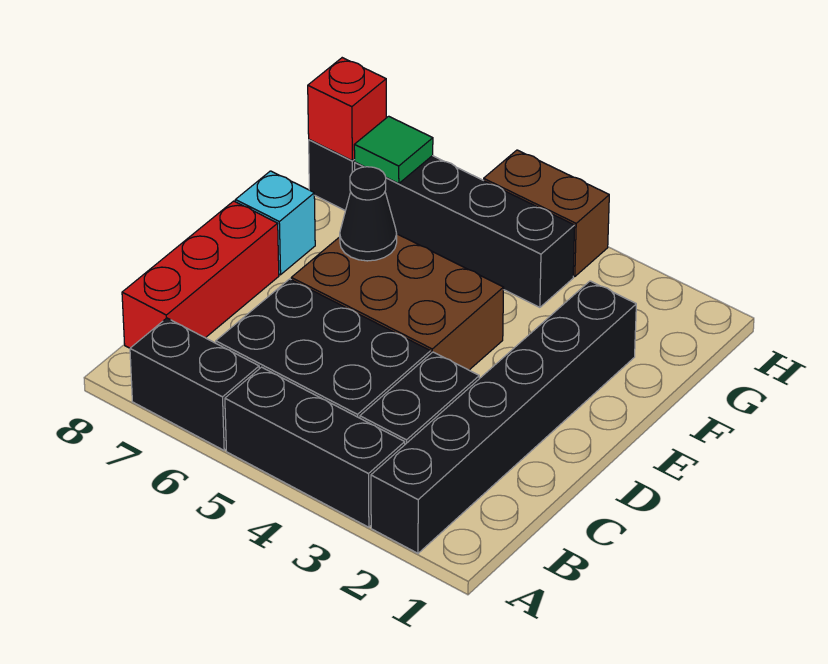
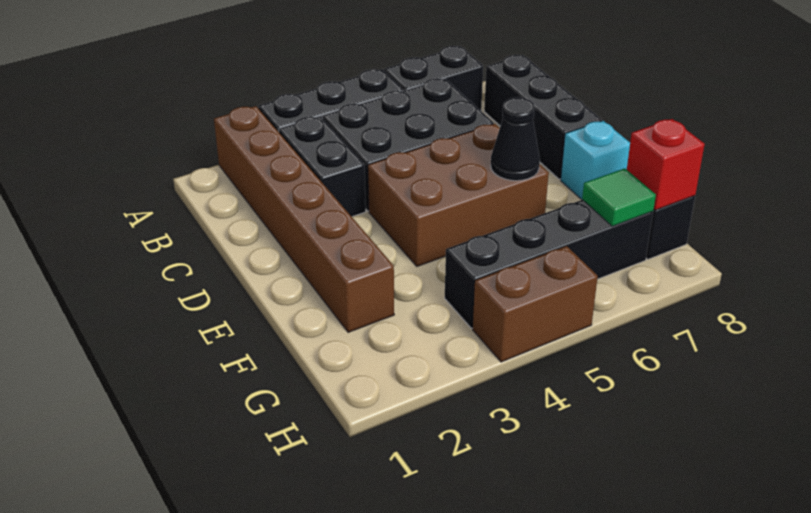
black brick A2:F2 level 1 -> brown brick A2:F2 level 1
red brick B8:D8 level 1 -> black brick B8:D8 level 1

